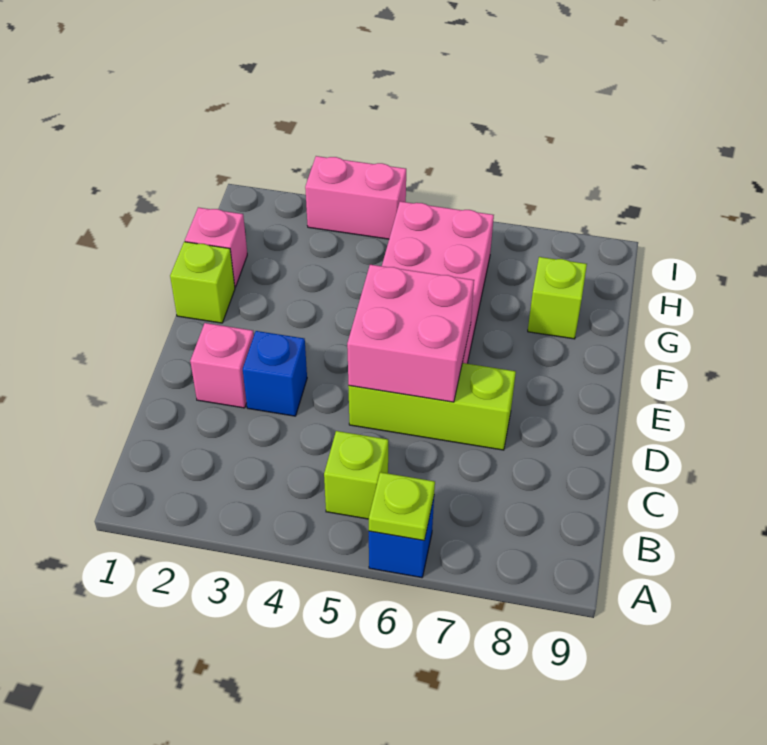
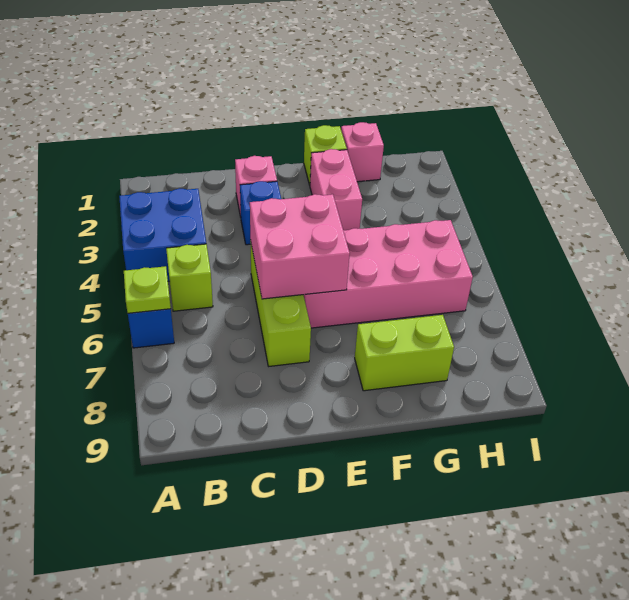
none -> blue brick A3:B4 level 1
lime brick G8 level 1 -> lime brick F8:G8 level 1
pink brick I3:I4 level 1 -> pink brick F2:F3 level 1

